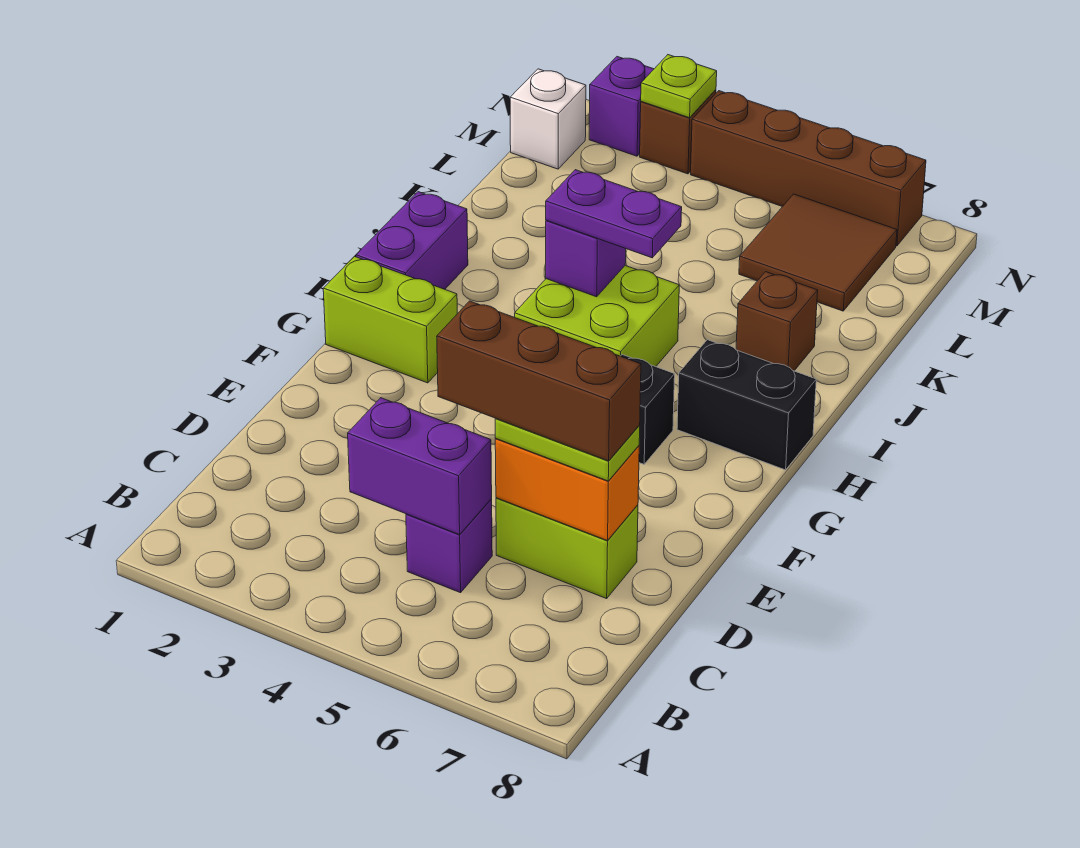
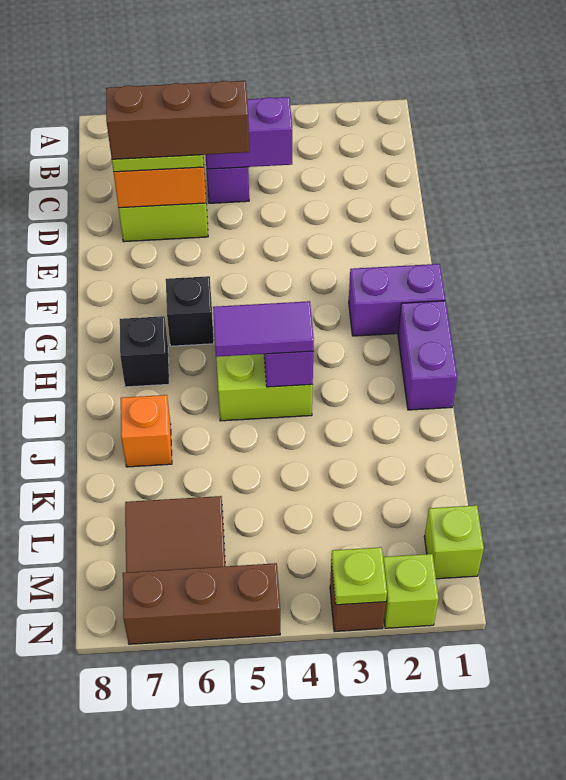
lime brick G1:G2 level 1 -> purple brick G1:G2 level 1
black brick H7:H8 level 1 -> black brick H7 level 1
purple plate I4:I5 level 3 -> purple tile I4:I5 level 3
brown brick J7 level 1 -> orange brick J7 level 1
white brick M1 level 1 -> lime brick M1 level 1
purple brick N2 level 1 -> lime brick N2 level 1
brown brick N4:N7 level 1 -> brown brick N5:N7 level 1

